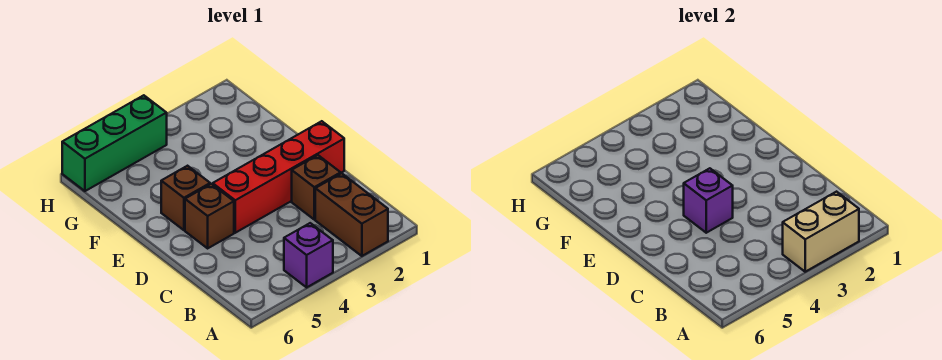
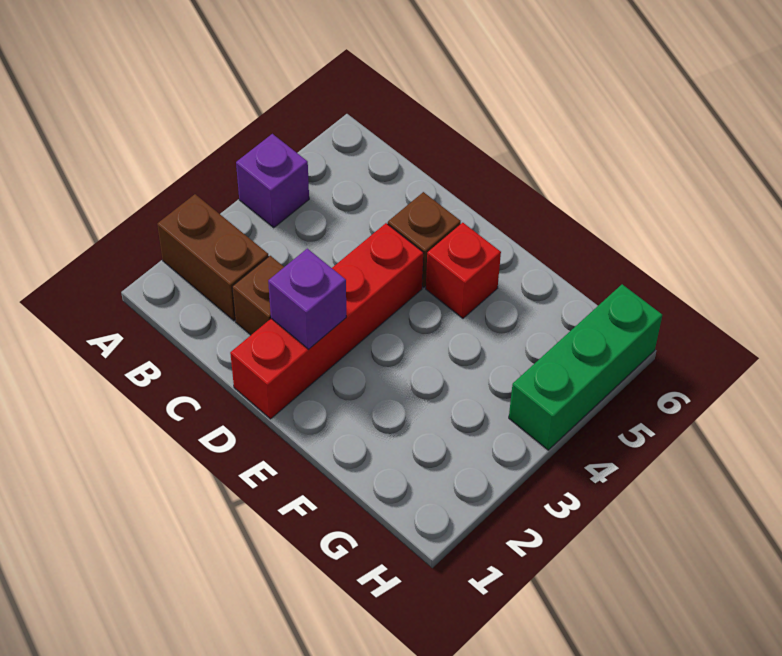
tan brick A2:A3 level 2 -> none
purple brick D4 level 2 -> purple brick D2 level 2
brown brick E5 level 1 -> red brick E5 level 1

